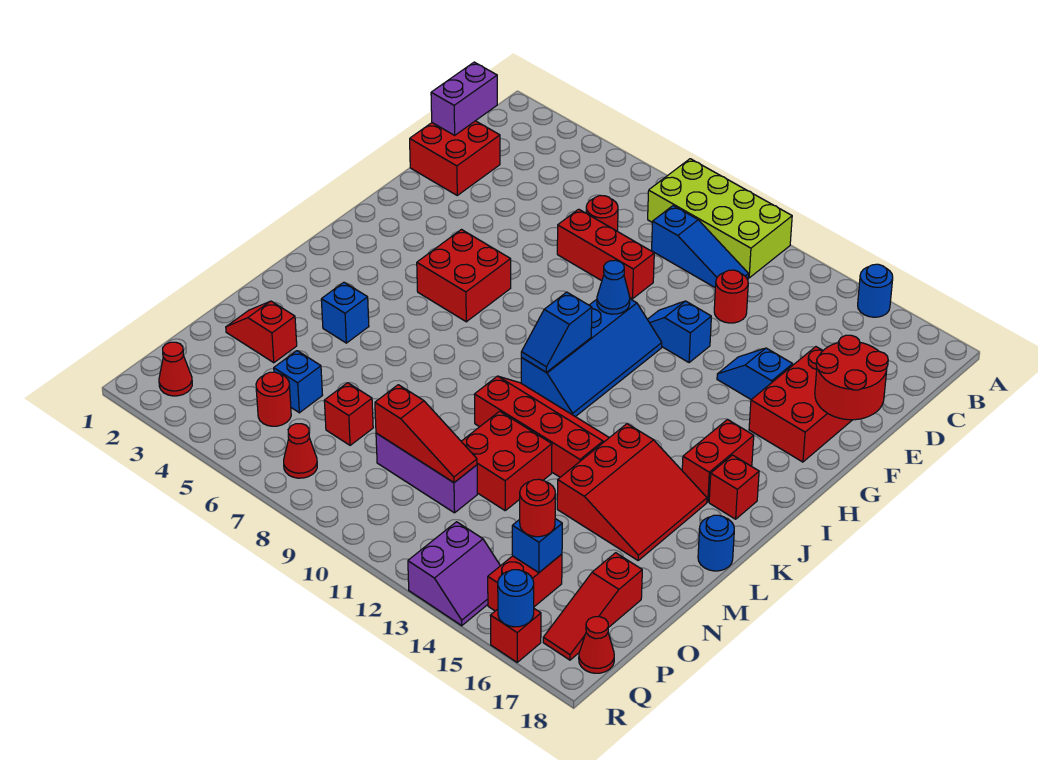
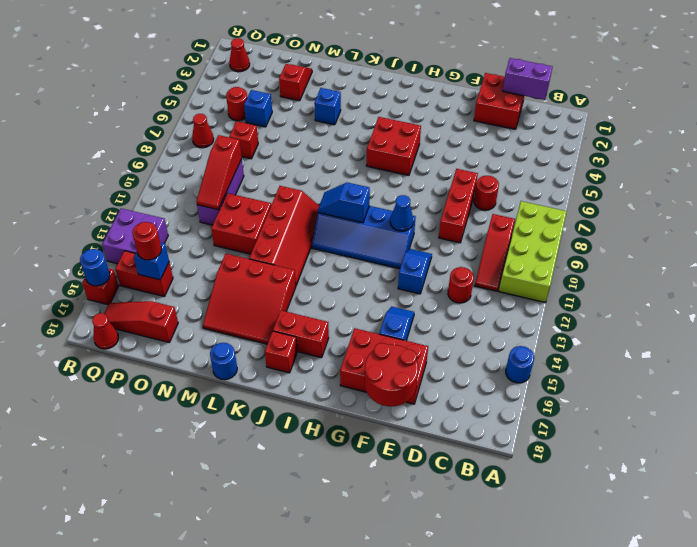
blue slope C9:C11 level 1 top 9 -> red slope C9:C11 level 1 top 9
purple slope Q13:R14 level 1 top 13 -> purple brick Q13:R14 level 1

